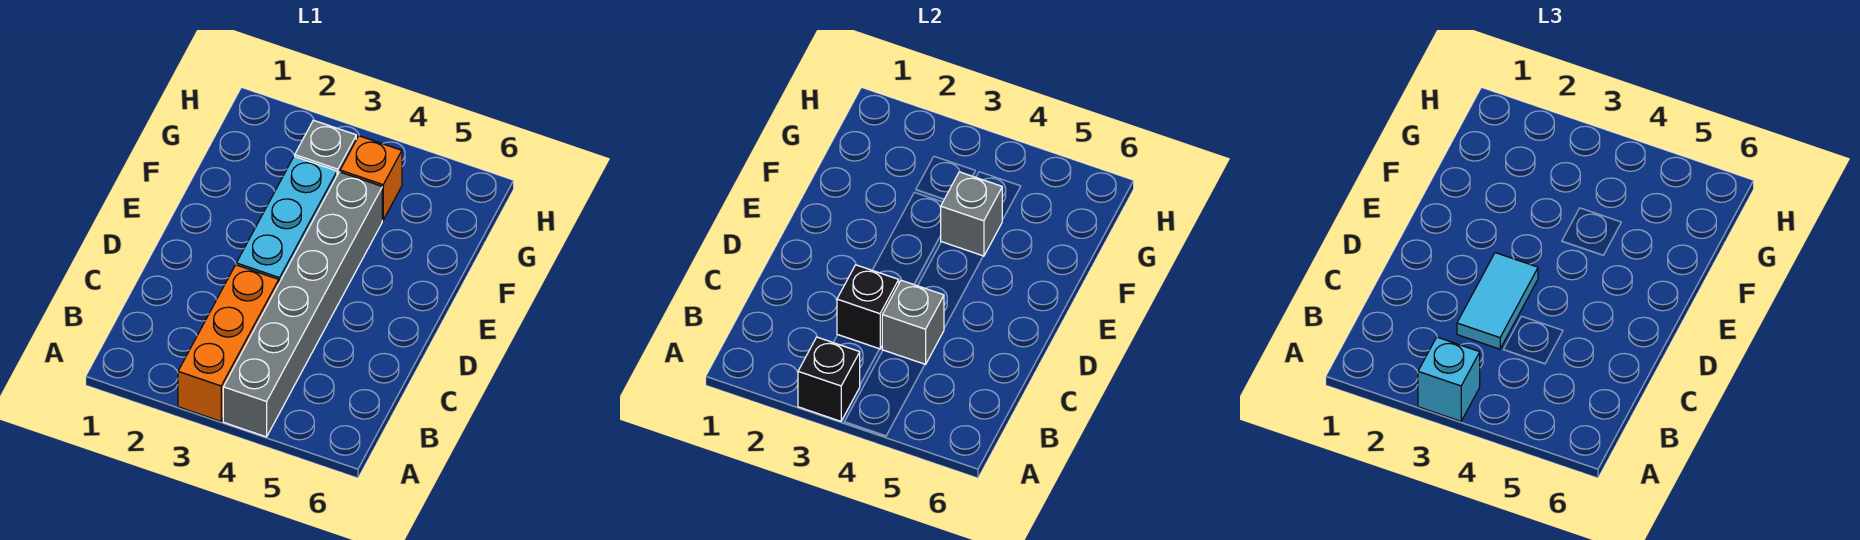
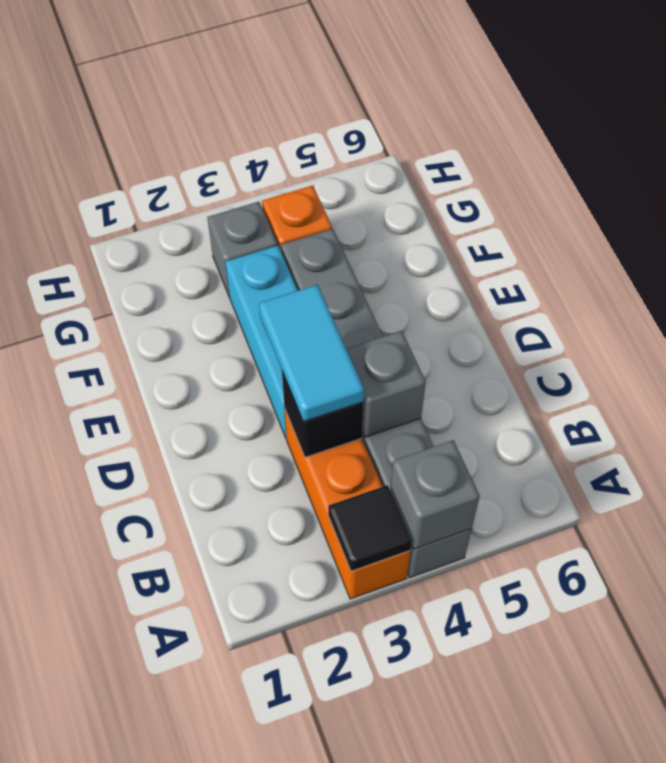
black brick A3 level 2 -> black tile A3 level 2
cyan brick A3 level 3 -> none
grey brick F4 level 2 -> grey brick A4 level 2

